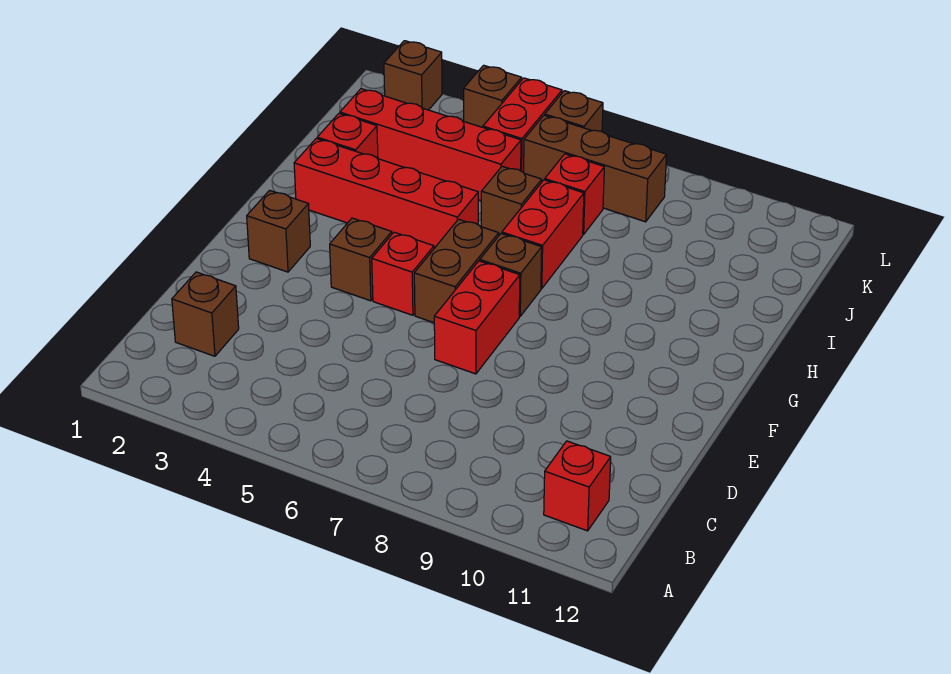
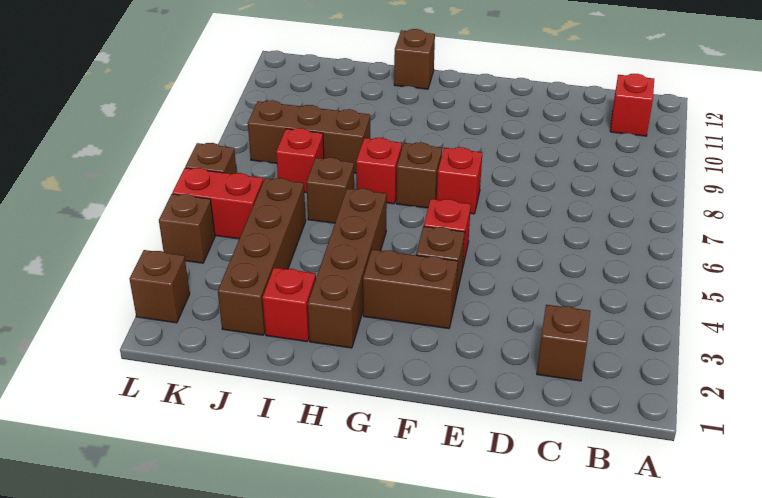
red brick E7:F7 level 1 -> red brick F7 level 1
brown brick F2 level 1 -> brown brick H12 level 1
brown brick F6:G6 level 1 -> brown brick F3:G3 level 1
red brick H2:H5 level 1 -> brown brick H2:H5 level 1
red brick H7:I7 level 1 -> red brick H7 level 1
red brick J2:J5 level 1 -> brown brick J2:J5 level 1
brown brick K6:K8 level 1 -> brown brick I8:K8 level 1

